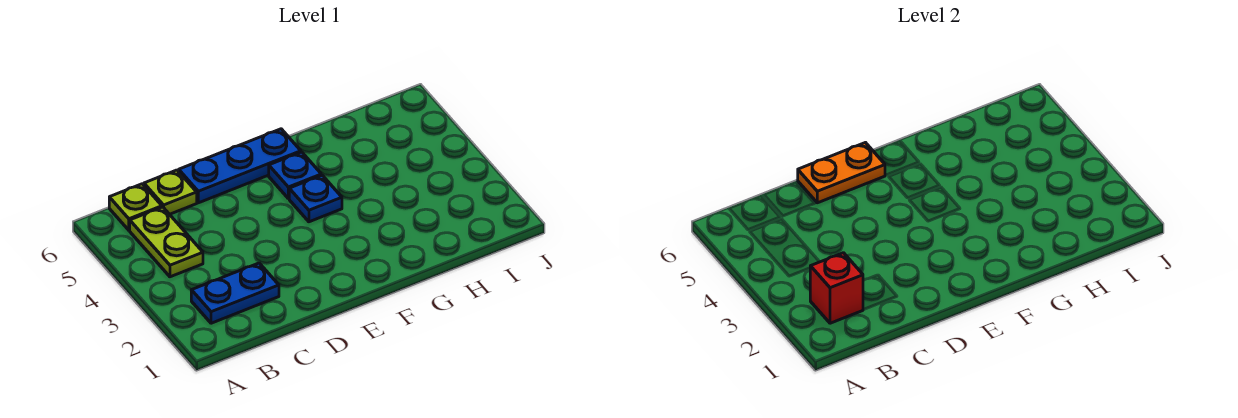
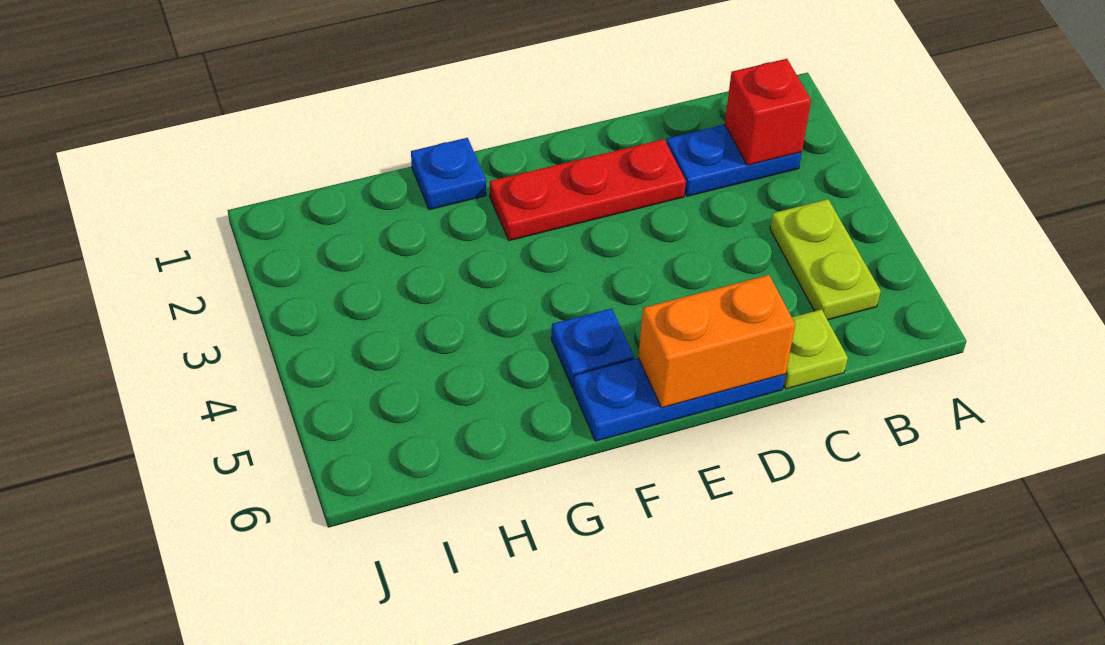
lime plate B6 level 1 -> none
none -> red plate D2:F2 level 1
orange plate D6:E6 level 2 -> orange brick D6:E6 level 2
blue plate F4 level 1 -> blue plate G1 level 1

